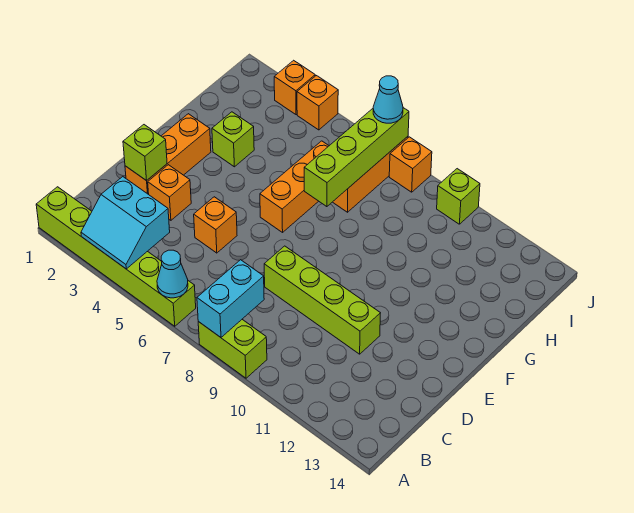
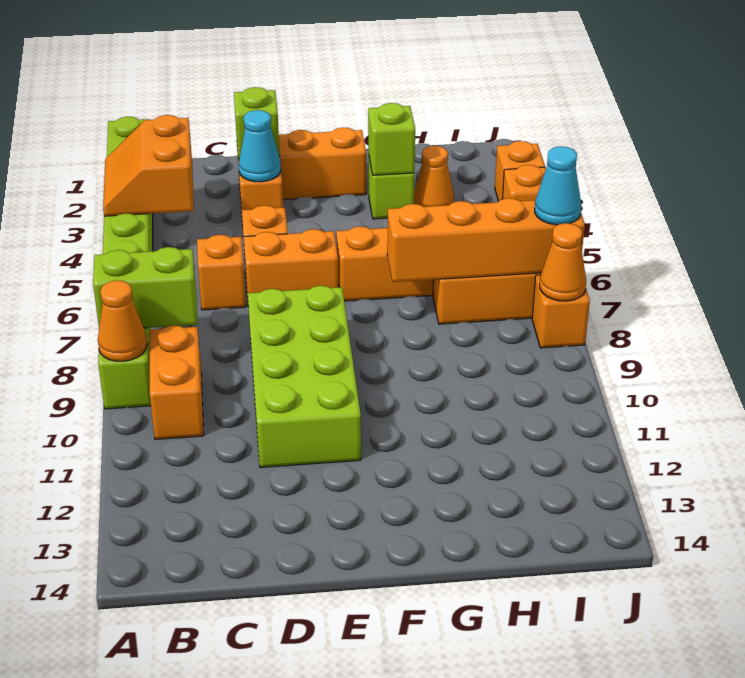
cyan slope A3:B4 level 2 top B -> orange slope A3:B4 level 2 top B
cyan cone A6 level 2 -> cyan cone D3 level 2
cyan brick A8:B8 level 2 -> lime brick A8:B8 level 2
none -> orange cone A9 level 2
none -> orange brick B9:B10 level 1
none -> orange brick C6 level 1
none -> orange brick D6:E6 level 1
lime brick D8:D11 level 1 -> lime brick D8:E11 level 1
lime brick G7:J7 level 2 -> orange brick G7:J7 level 2
none -> orange cone H3 level 1
none -> orange cone J8 level 2
lime brick J10 level 1 -> lime brick G3 level 2

